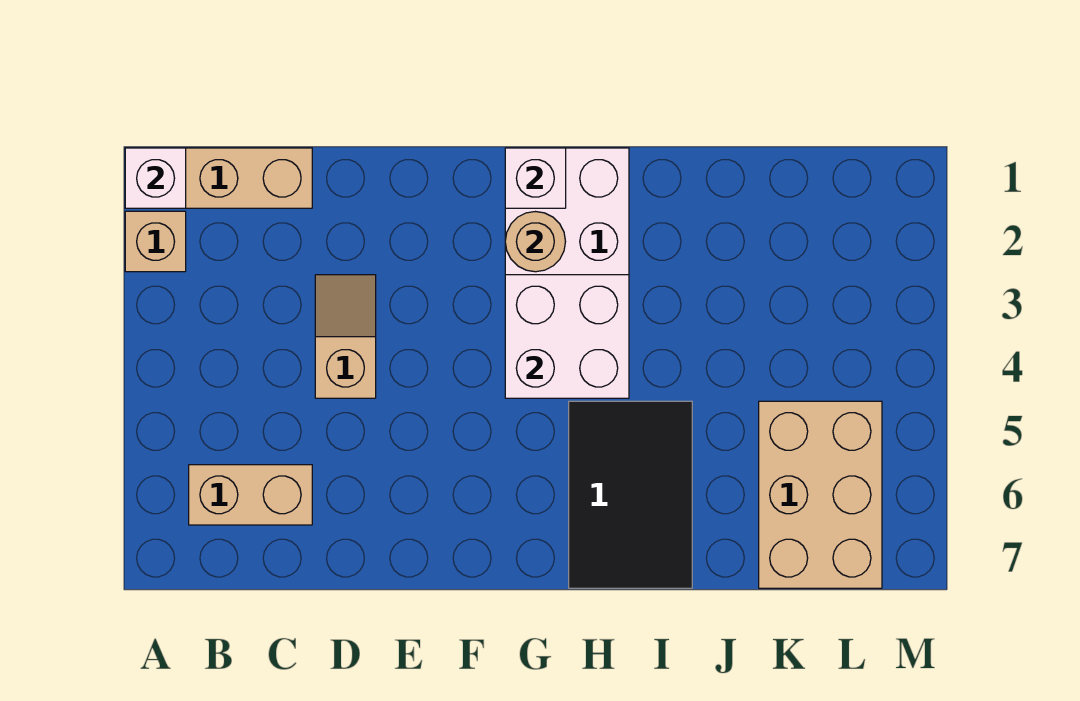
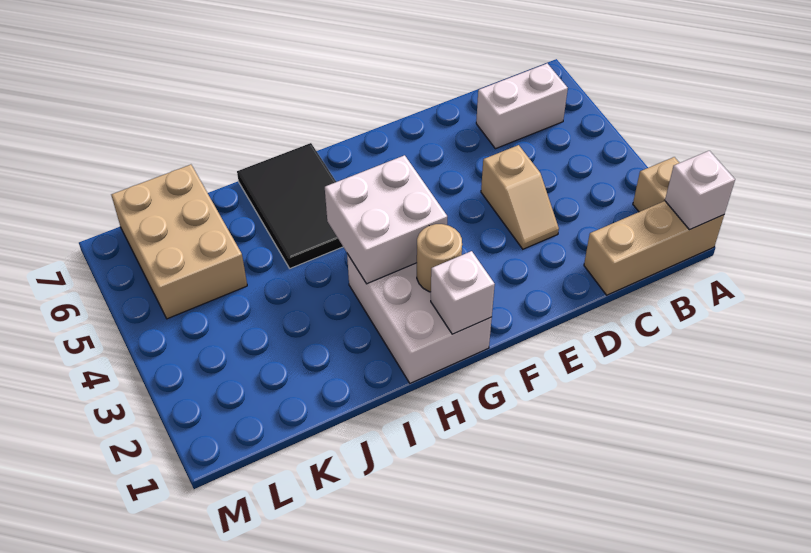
tan brick B6:C6 level 1 -> white brick B6:C6 level 1

